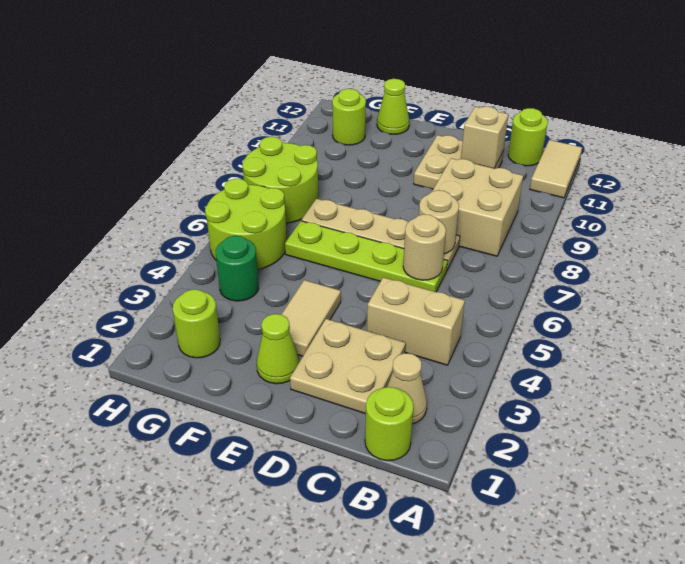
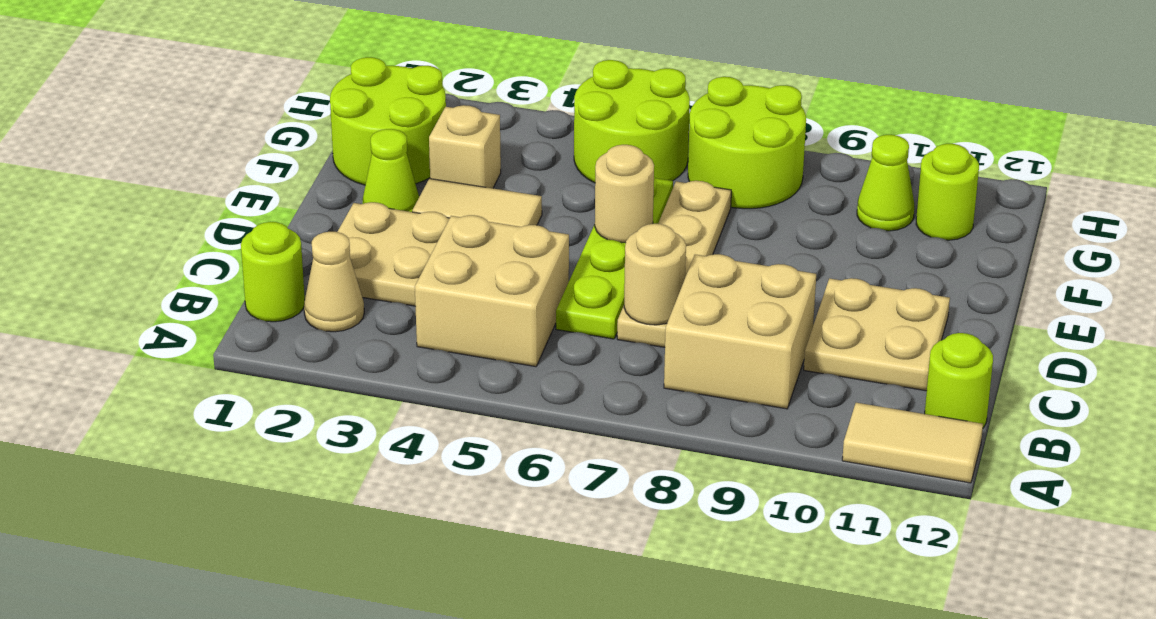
tan brick B4:C4 level 1 -> tan brick B4:C5 level 1
tan round brick C6 level 2 -> tan round brick E6 level 2
tan brick C11 level 2 -> tan brick F3 level 1
lime cone F12 level 1 -> lime cone G10 level 1
lime round brick G2 level 1 -> lime round brick F1:G2 level 1
green round brick G4 level 1 -> none

